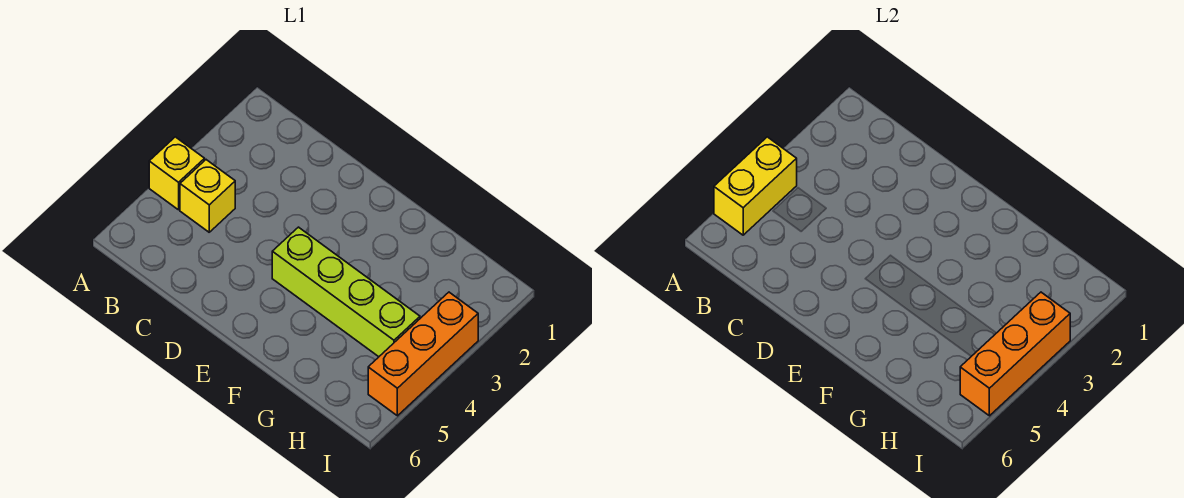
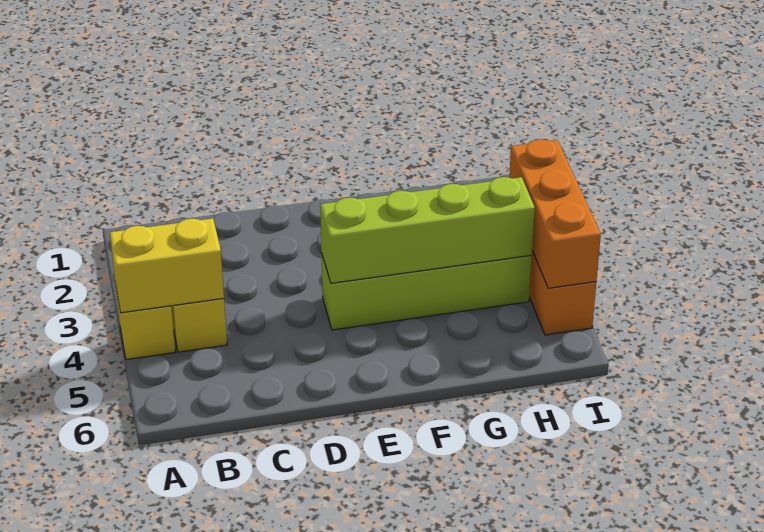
yellow brick A4:A5 level 2 -> yellow brick A4:B4 level 2
none -> lime brick E4:H4 level 2

